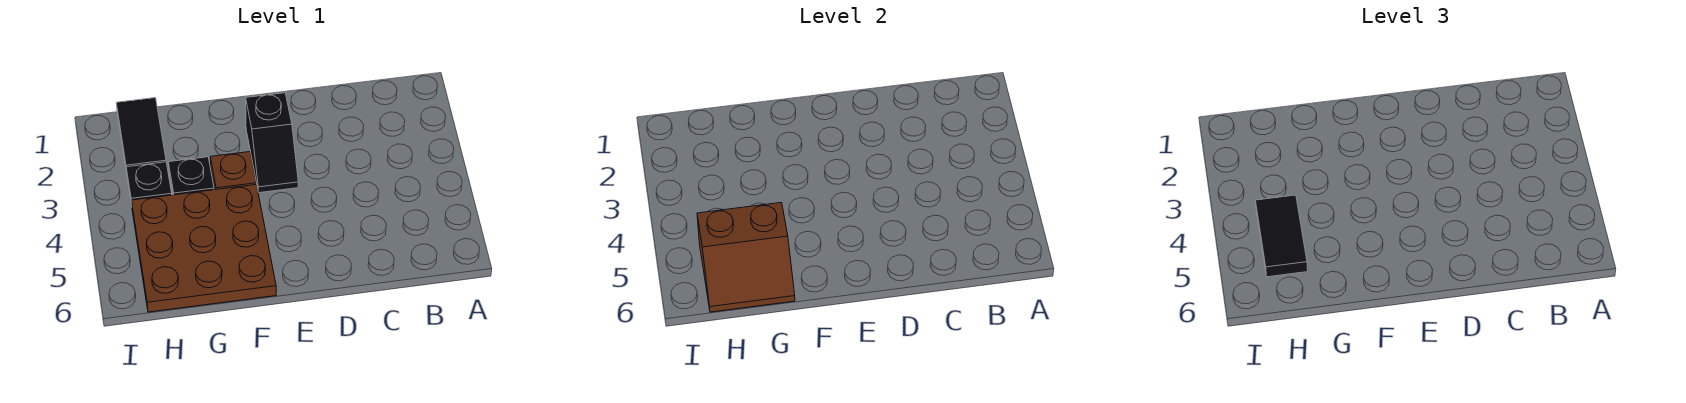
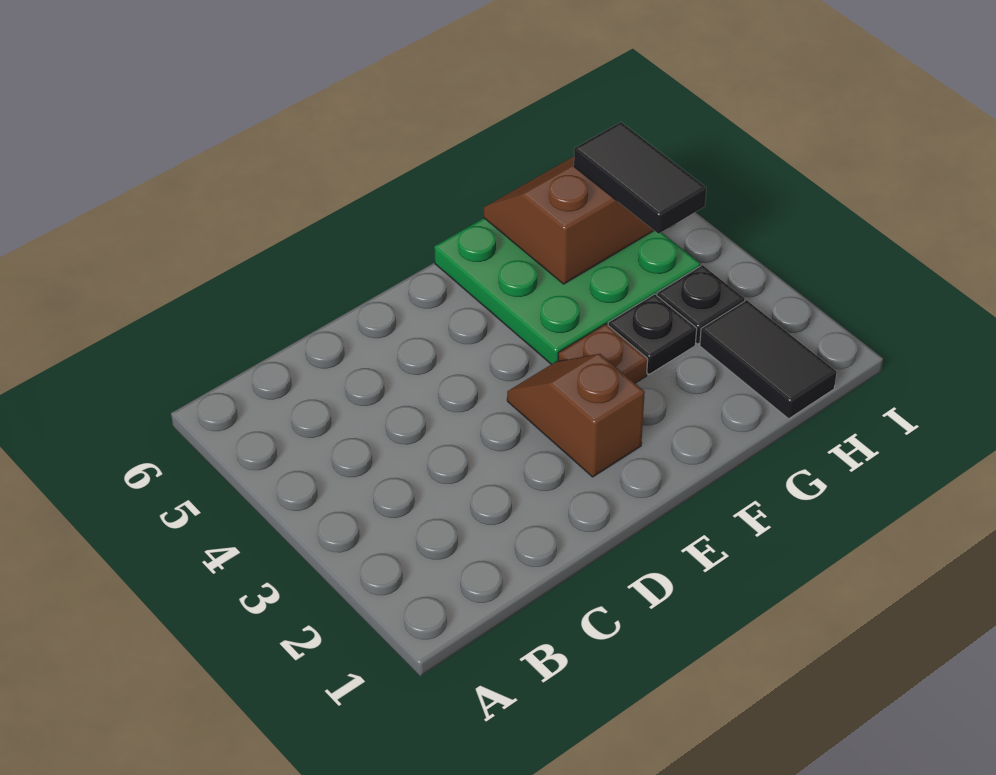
black slope E2:E3 level 1 top 2 -> brown slope E2:E3 level 1 top 2
brown plate F4:H6 level 1 -> green plate F4:H6 level 1

